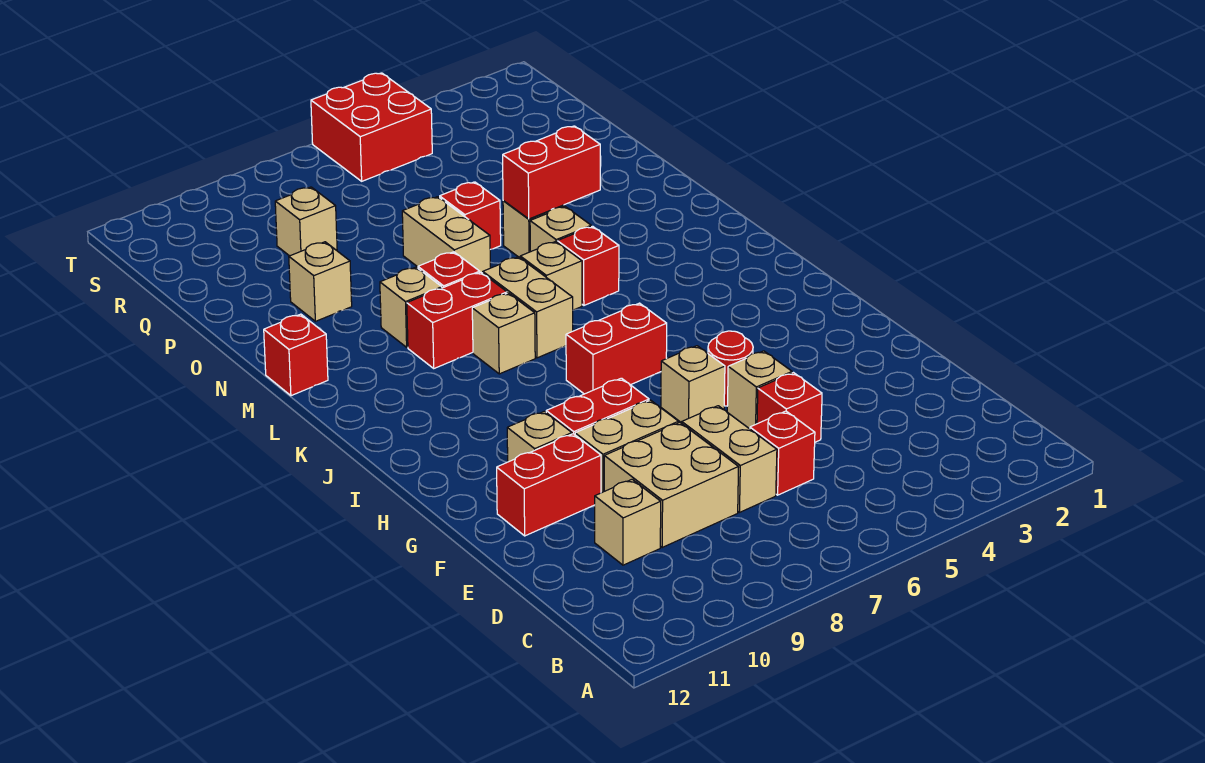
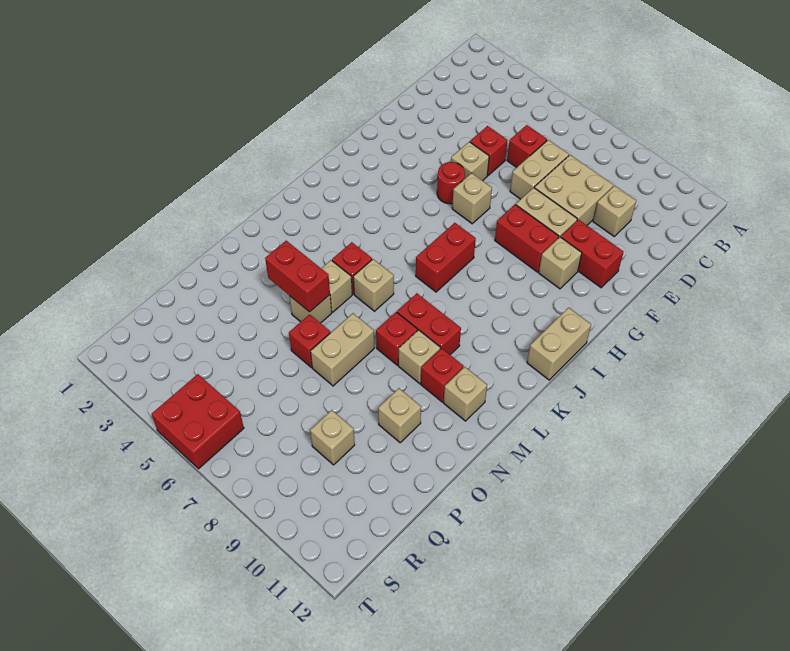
red brick I6:I7 level 1 -> red brick I7:J7 level 1
tan brick K7:L7 level 1 -> tan brick I12:J12 level 1
tan brick K8 level 1 -> tan brick M11 level 1
red brick M12 level 1 -> red brick M10 level 1

